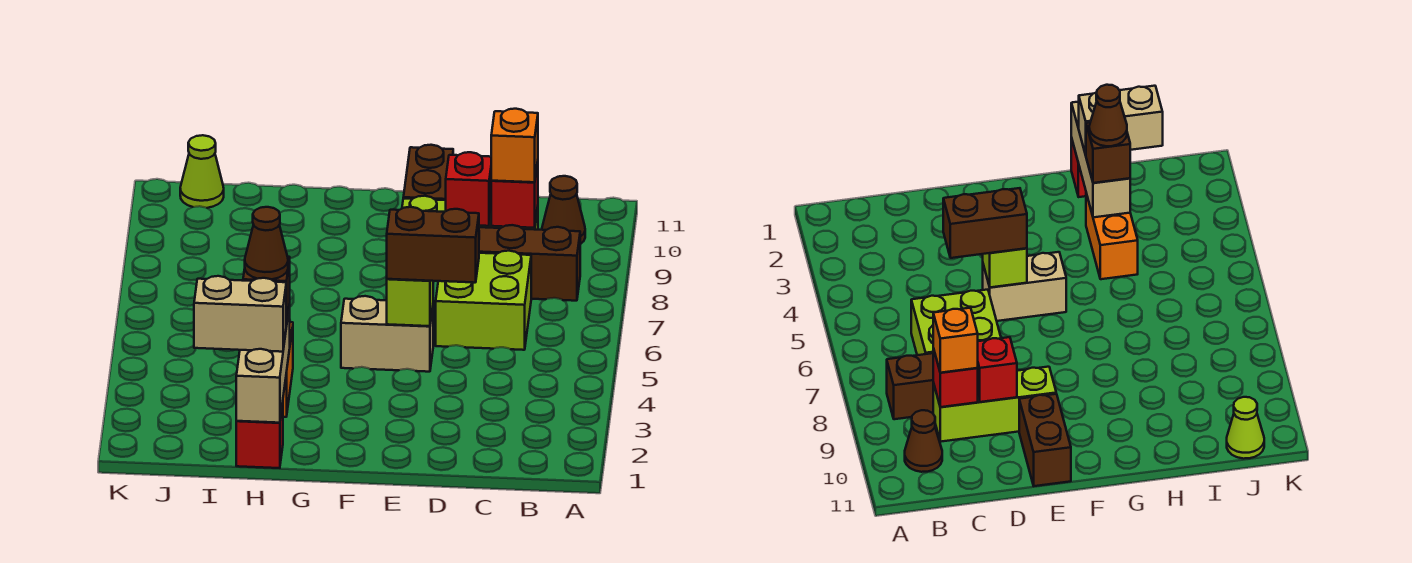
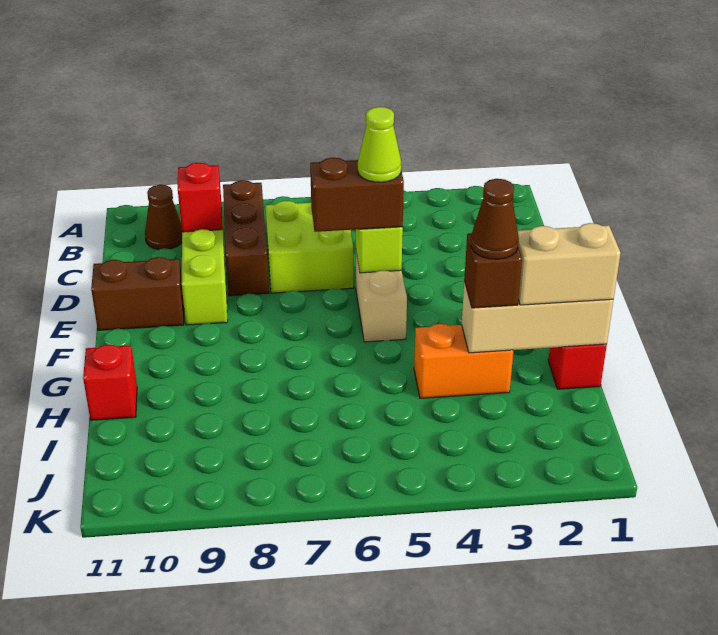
orange brick C9 level 3 -> none
brown brick D5:E5 level 3 -> brown brick E5:E6 level 3
red brick D9 level 2 -> red brick H11 level 1
tan brick H2:I2 level 3 -> tan brick H1:H2 level 3
lime cone J11 level 1 -> lime cone E5 level 4

